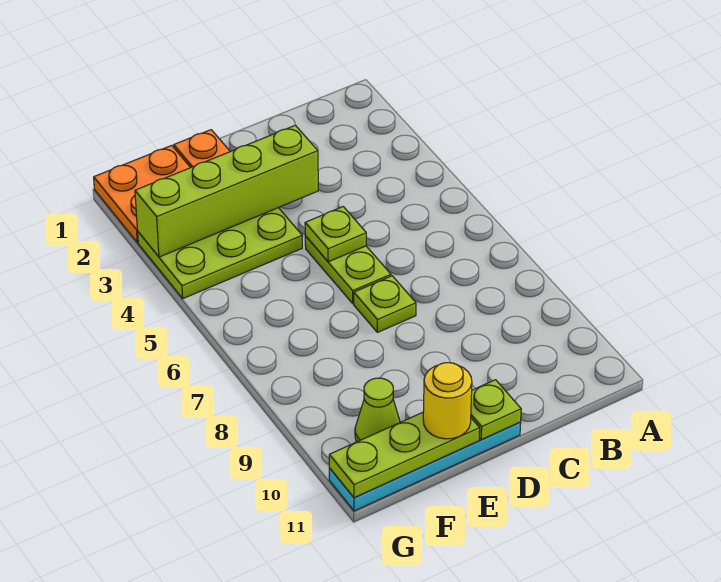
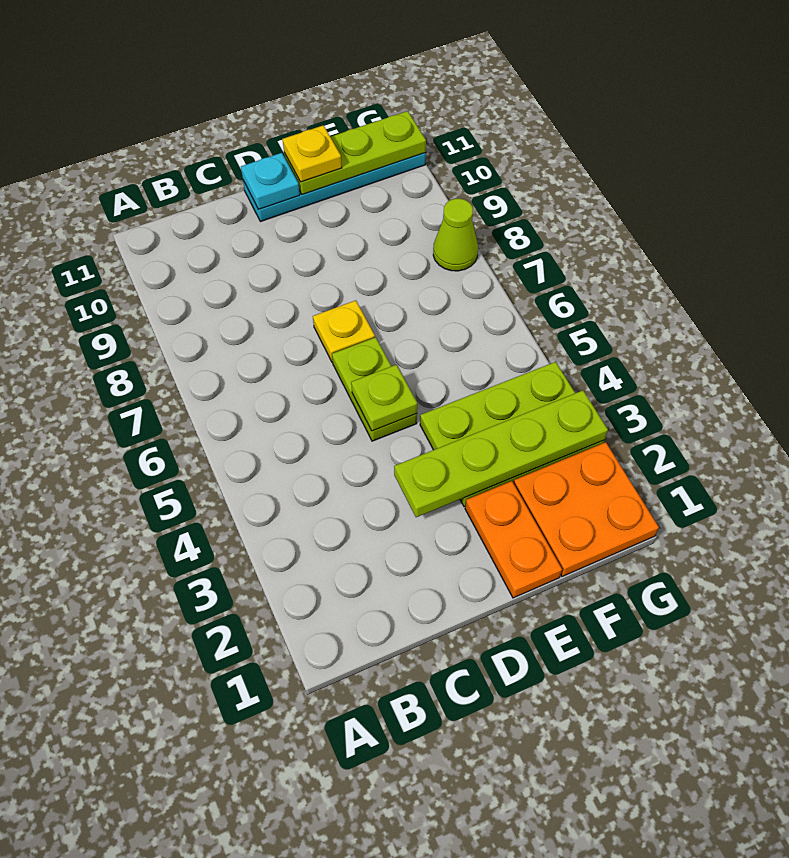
lime brick D3:G3 level 2 -> lime plate D3:G3 level 2
lime plate D7 level 1 -> yellow plate D7 level 1
lime plate D11 level 2 -> cyan plate D11 level 2
yellow round brick E11 level 3 -> yellow plate E11 level 3
lime cone F10 level 1 -> lime cone G8 level 1

